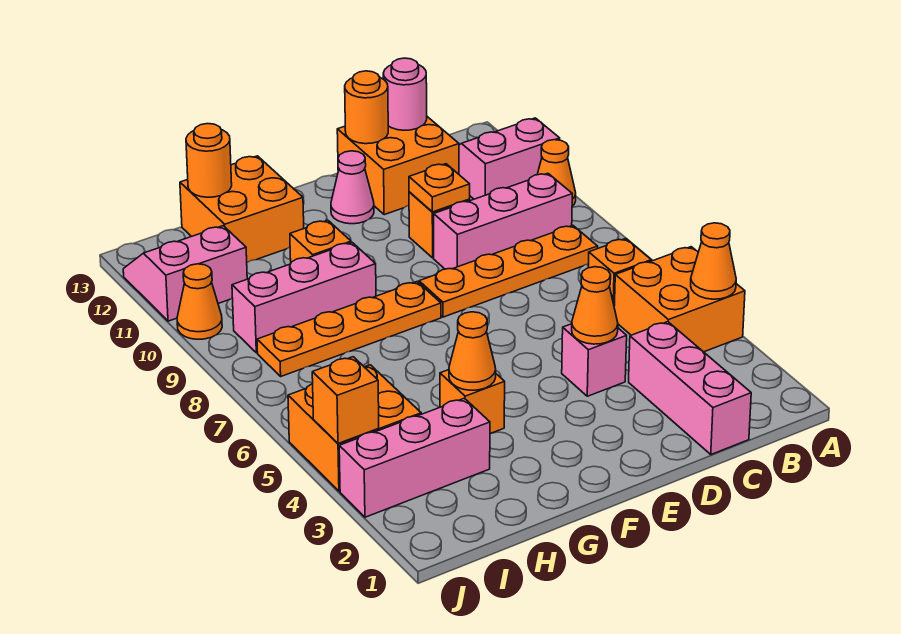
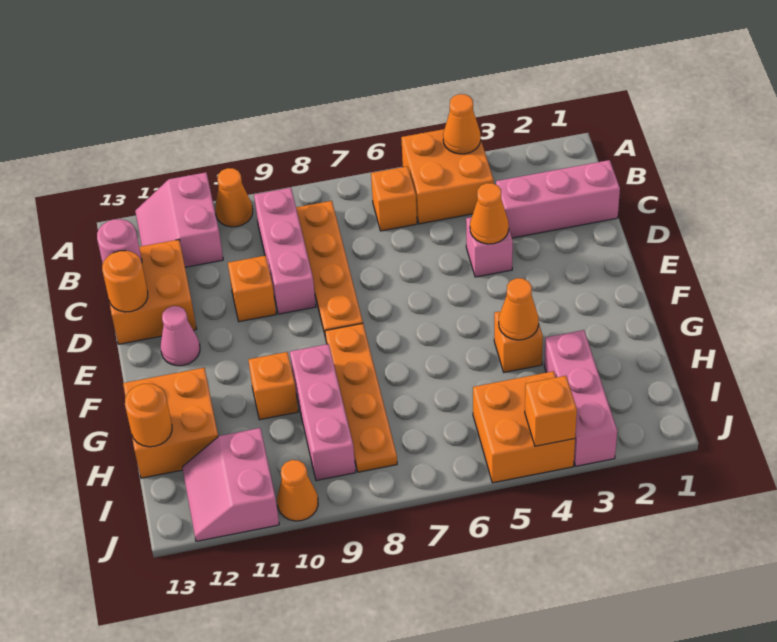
orange plate D10 level 2 -> none

